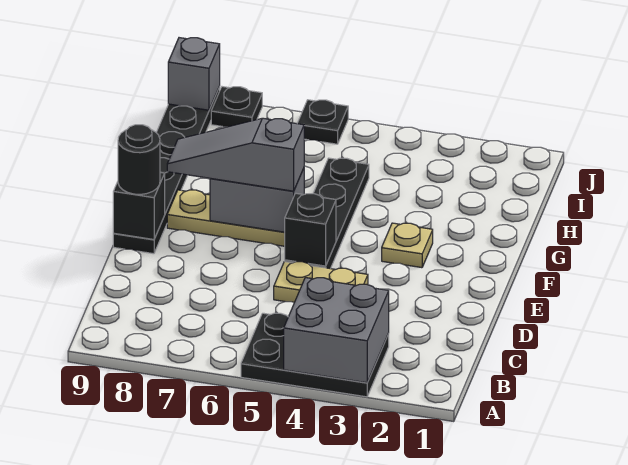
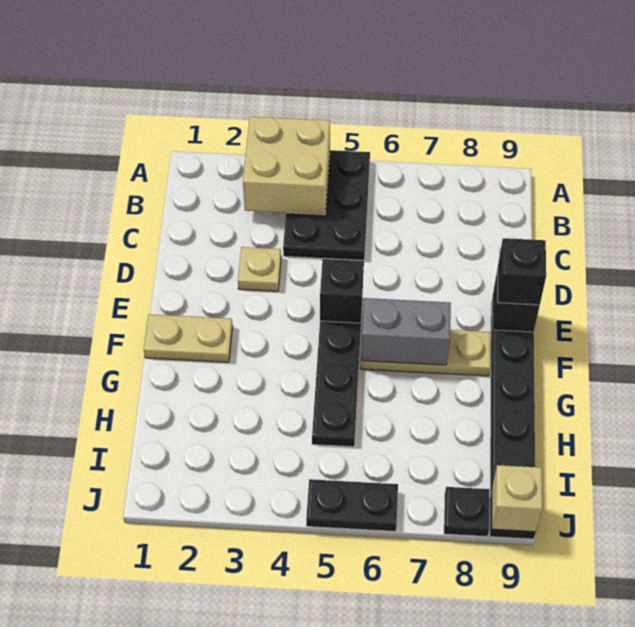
black plate A3:B5 level 1 -> black plate A4:C5 level 1
grey brick A3:B4 level 2 -> tan brick A3:B4 level 2
tan plate D4:D5 level 1 -> tan plate F1:F2 level 1
black round brick E9 level 3 -> black brick E9 level 3
tan plate F3 level 1 -> tan plate D3 level 1
grey slope F6:F8 level 3 top 6 -> none
black plate J6 level 1 -> black plate J5:J6 level 1
grey brick J9 level 2 -> tan brick J9 level 2

